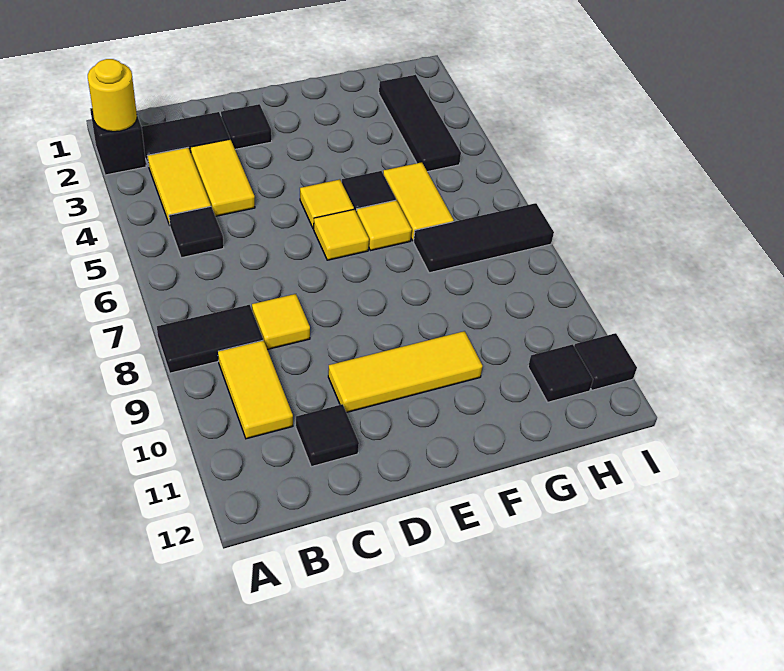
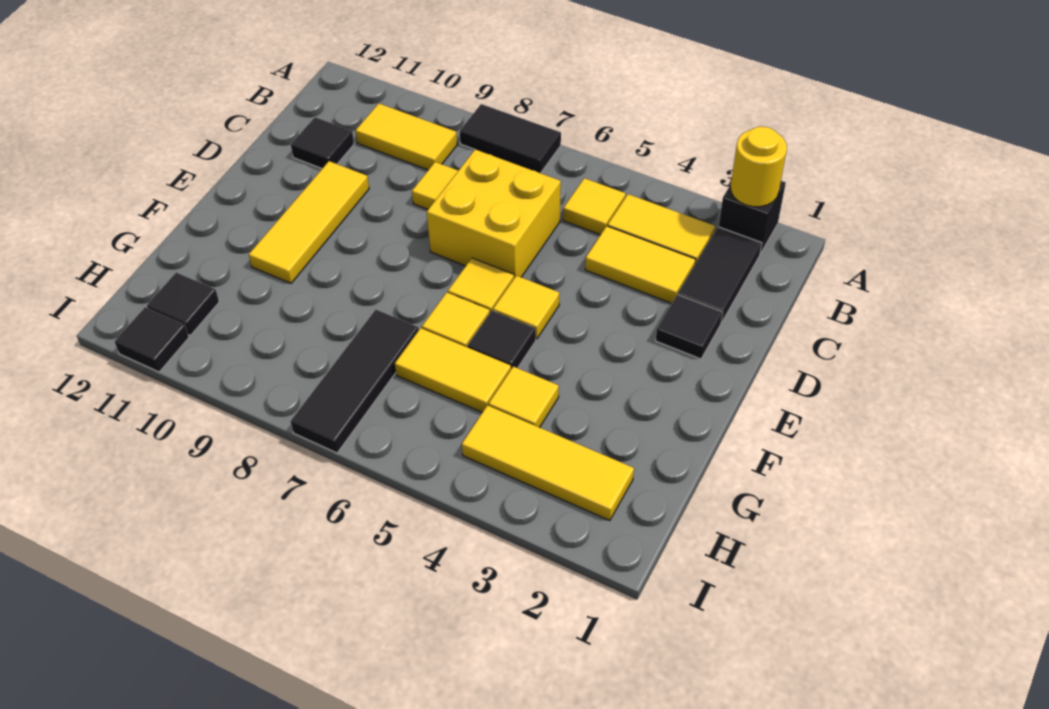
black tile A8:B8 level 1 -> black tile A7:A8 level 1
black tile B5 level 1 -> yellow tile B5 level 1
none -> yellow brick C6:D7 level 1
none -> yellow tile G4 level 1
black tile H2:H4 level 1 -> yellow tile H2:H4 level 1

